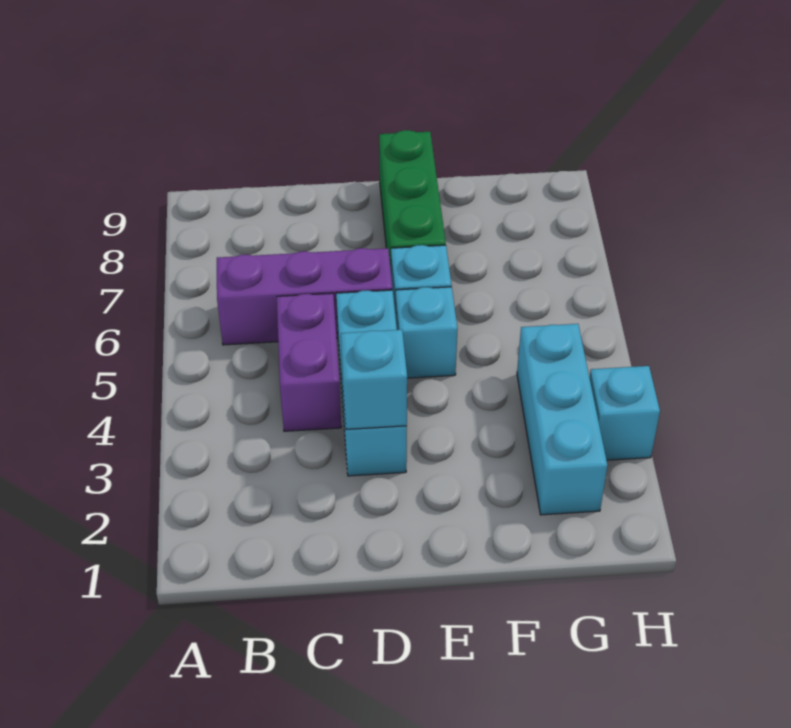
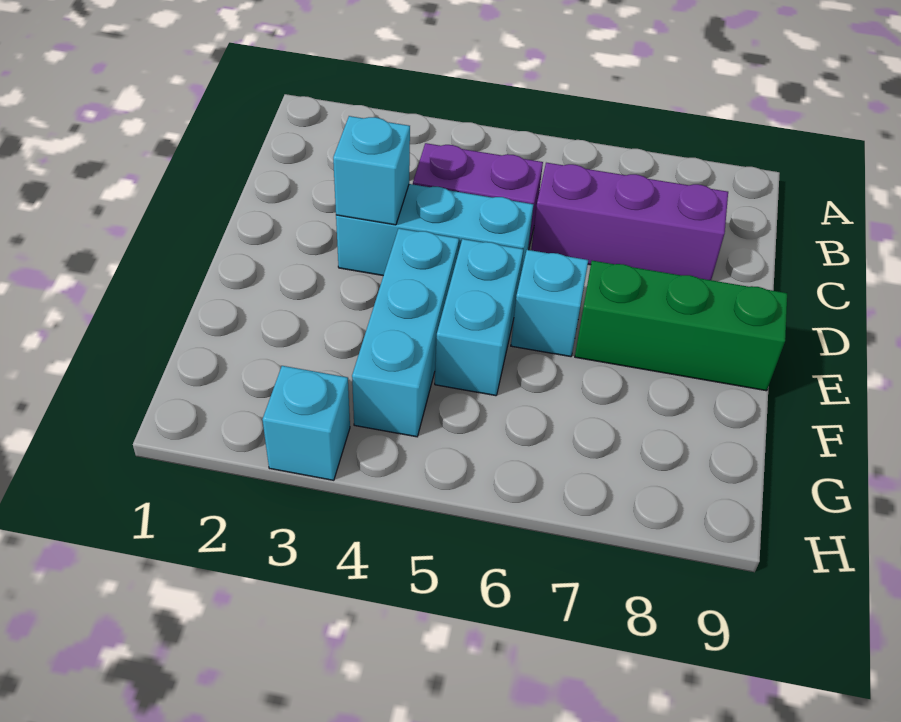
purple brick B6:D6 level 1 -> purple brick C6:C8 level 1
cyan brick E5 level 1 -> cyan brick E5:F5 level 1
cyan brick G2:G4 level 1 -> cyan brick E4:G4 level 1

